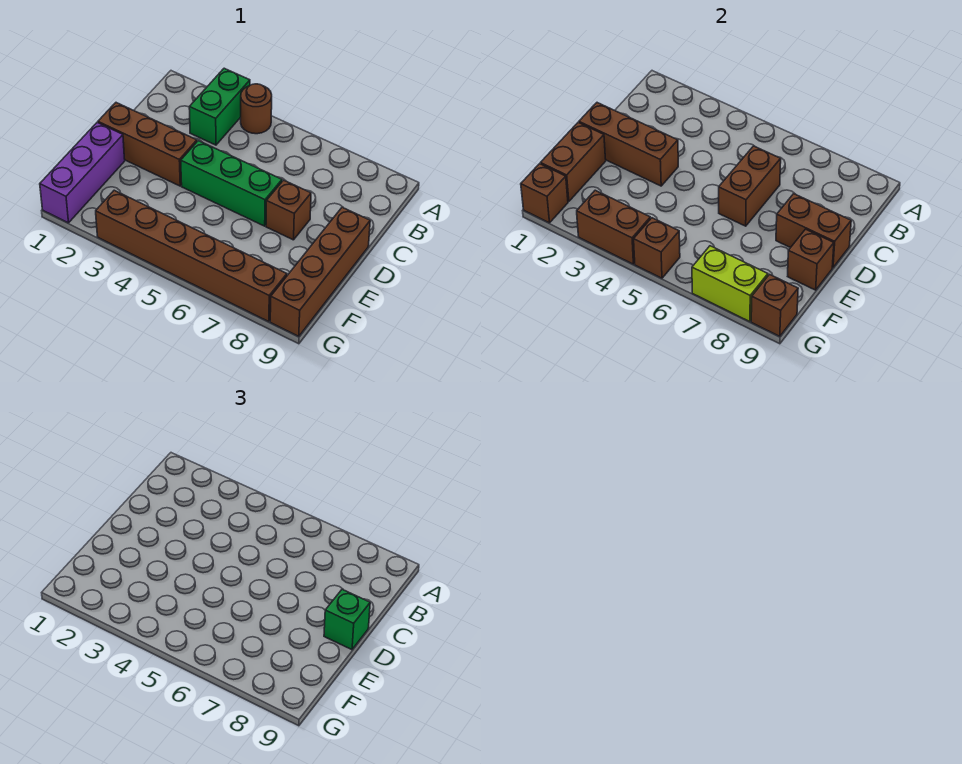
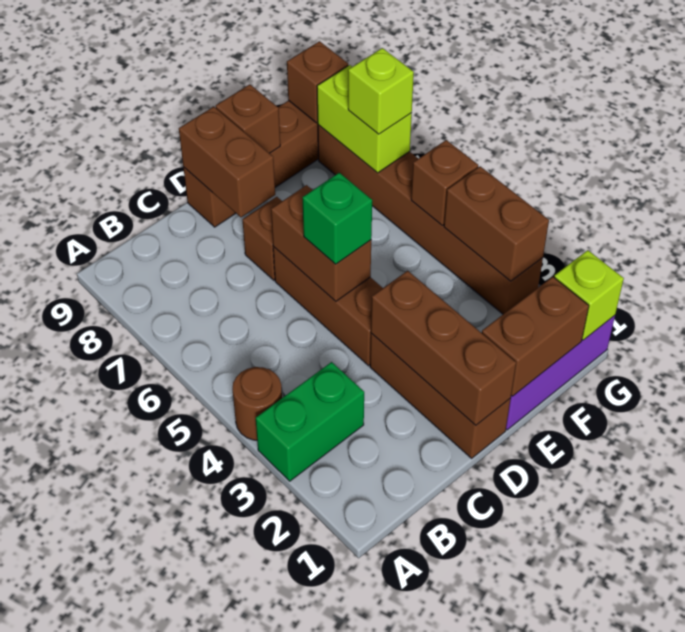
brown brick C6:D6 level 2 -> brown brick D5:D6 level 2
green brick D4:D6 level 1 -> brown brick D4:D6 level 1
green brick D9 level 3 -> green brick D5 level 3
brown brick G1 level 2 -> lime brick G1 level 2
none -> lime brick G7 level 3

